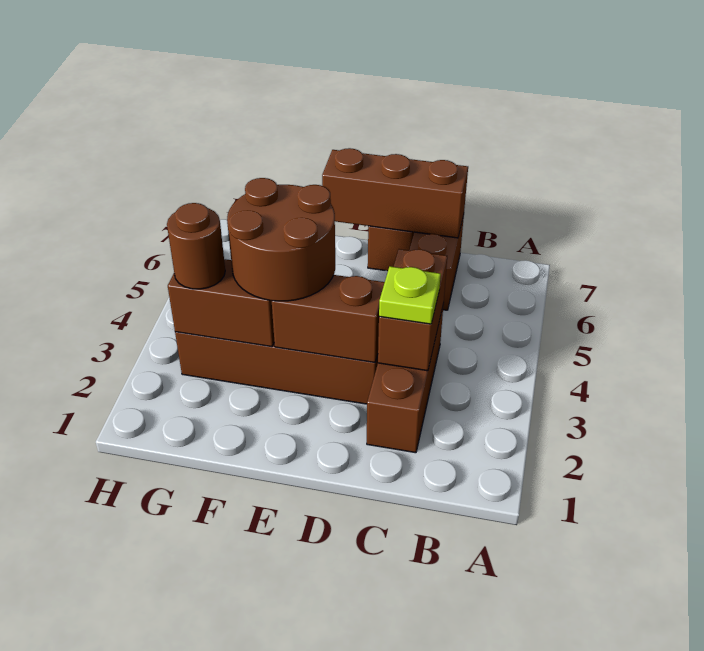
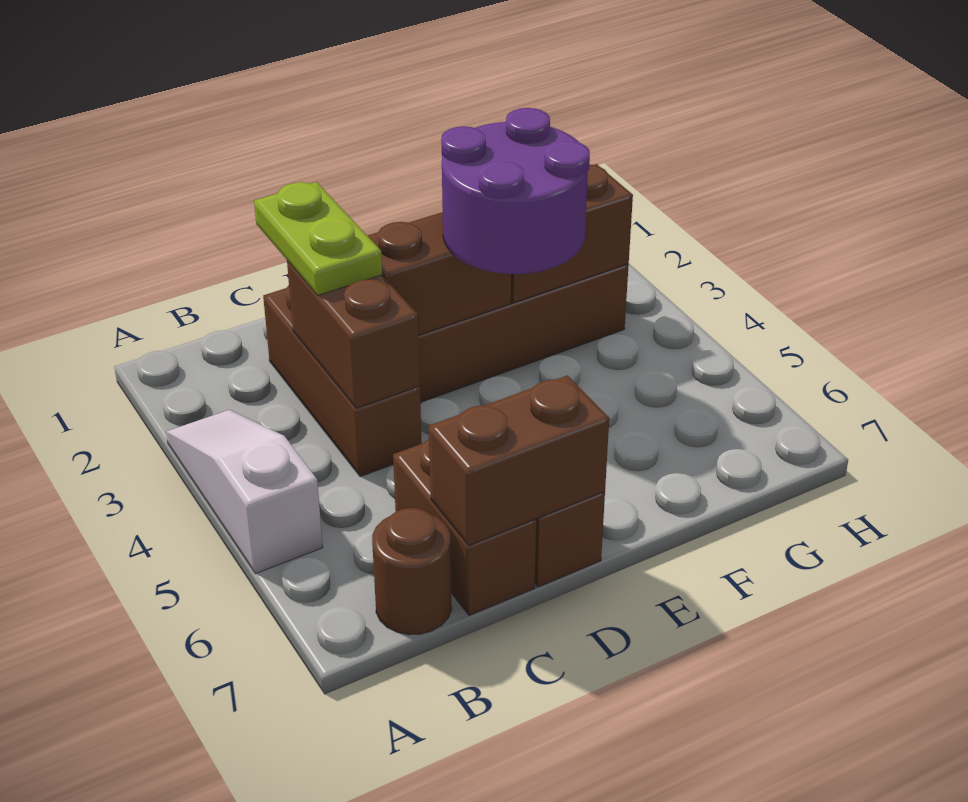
none -> white slope A3:A5 level 1 top 5
lime plate C3 level 3 -> lime plate C2:C3 level 3
brown brick C7:E7 level 2 -> brown brick C7:D7 level 2
brown round brick E3:F4 level 3 -> purple round brick E3:F4 level 3
brown round brick G3 level 3 -> brown round brick B7 level 1

